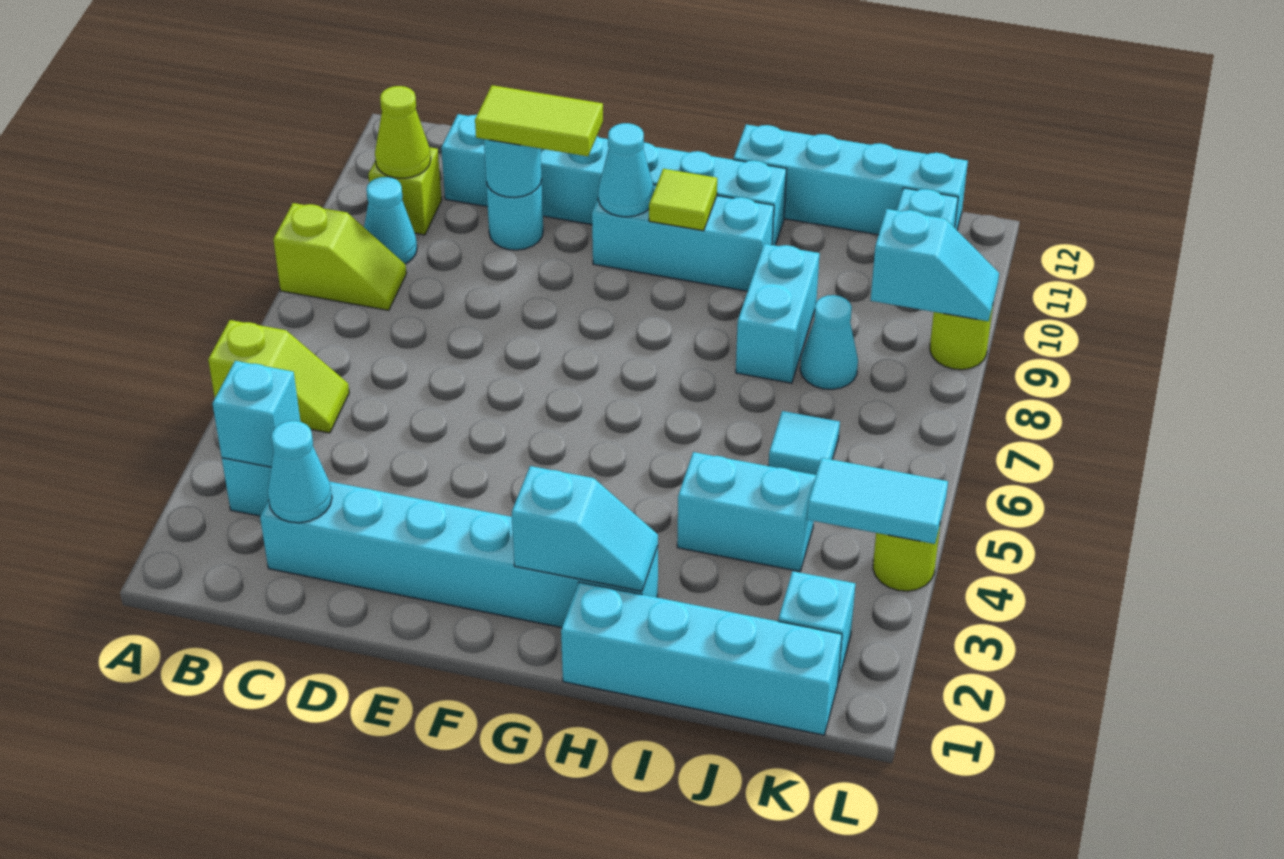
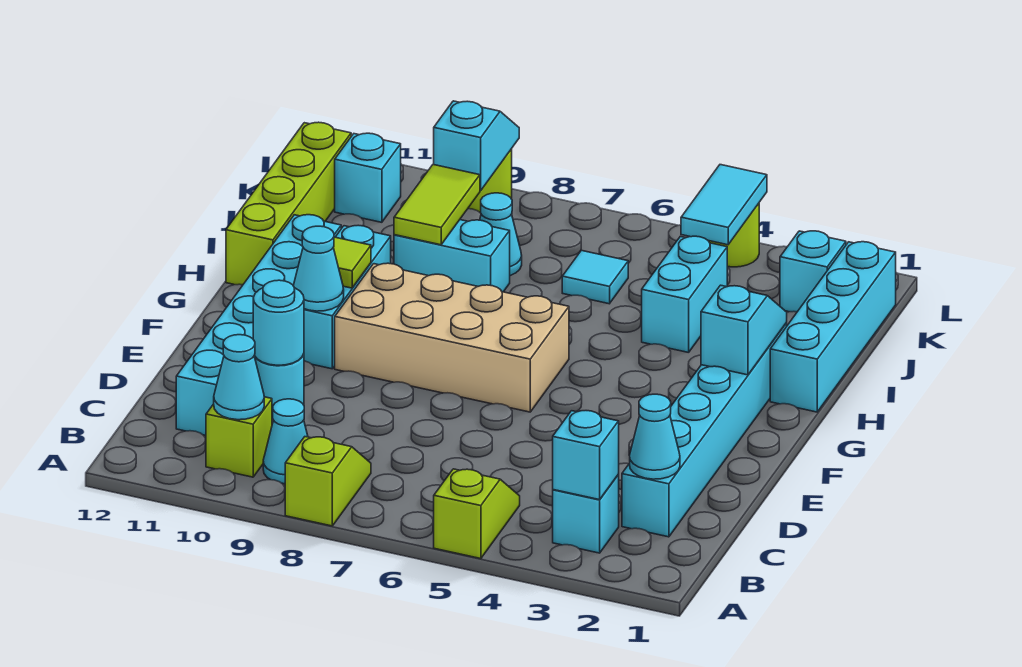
lime cone B10 level 2 -> cyan cone B10 level 2
lime tile D10:E10 level 3 -> lime tile I9:J9 level 2
none -> tan brick F6:G9 level 1
cyan brick H12:K12 level 1 -> lime brick H12:K12 level 1

